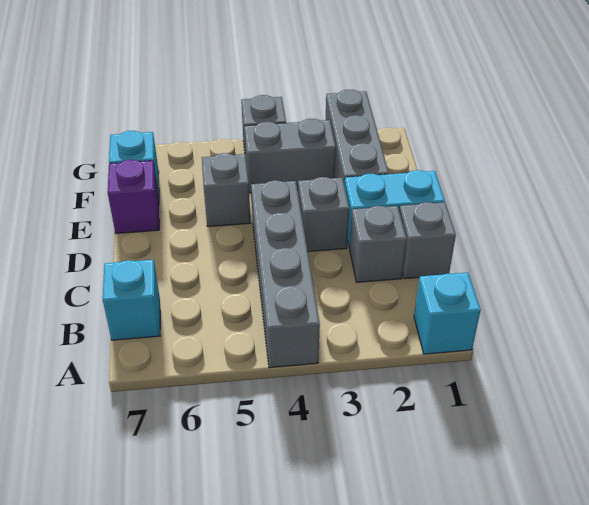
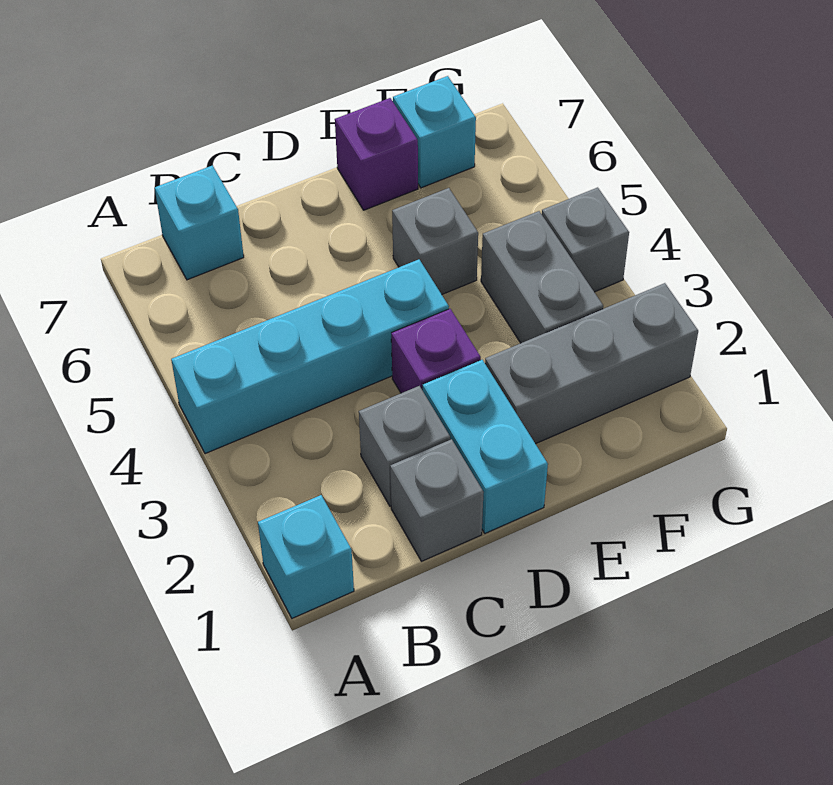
grey brick A4:D4 level 1 -> cyan brick A4:D4 level 1
grey brick D3 level 1 -> purple brick D3 level 1

